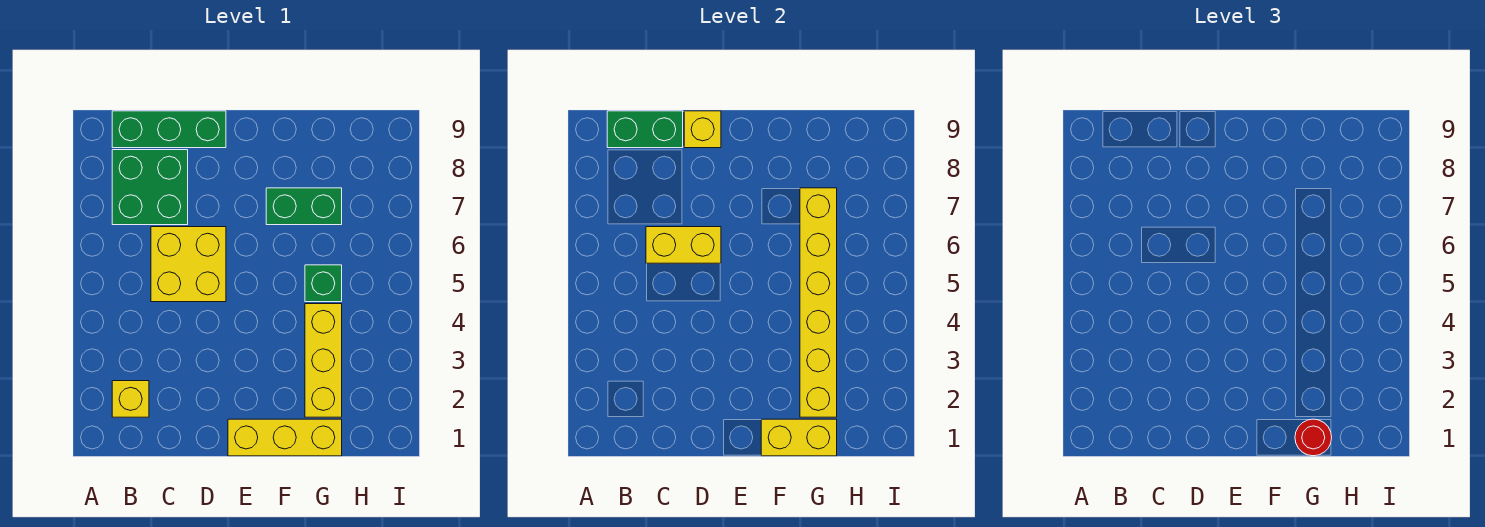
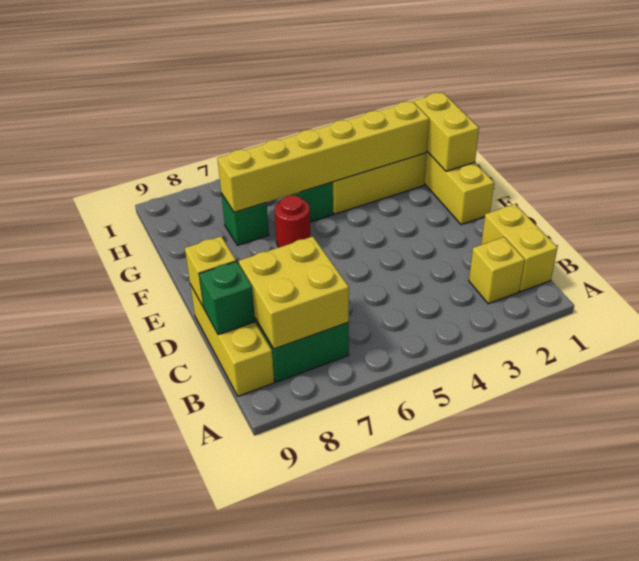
green brick B9:D9 level 1 -> yellow brick B9:D9 level 1
green brick B9:C9 level 2 -> green brick C9 level 2
yellow brick C5:D6 level 1 -> yellow brick B7:C8 level 2
yellow brick C6:D6 level 2 -> yellow brick B1:C1 level 1
green brick F7:G7 level 1 -> green brick G7 level 1
red round brick G1 level 3 -> red round brick F6 level 1

